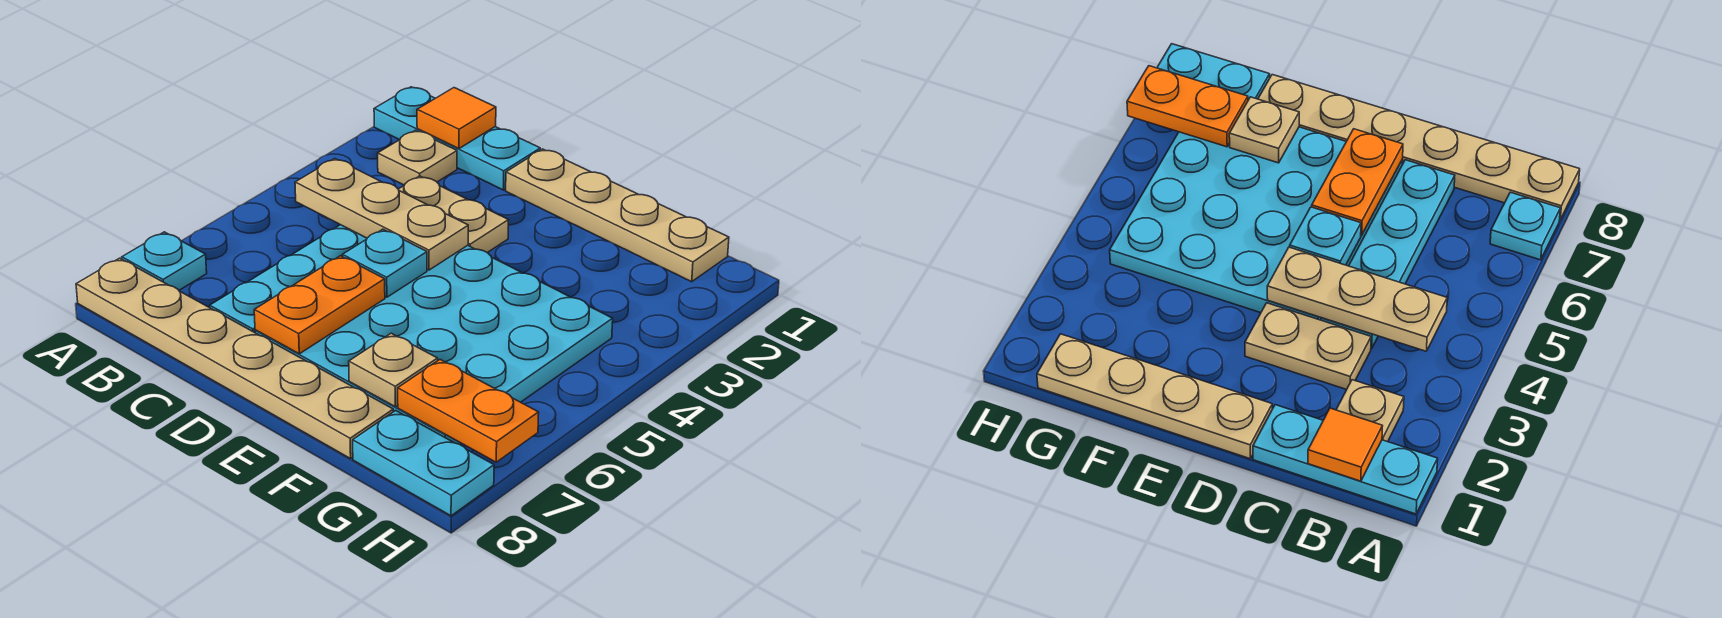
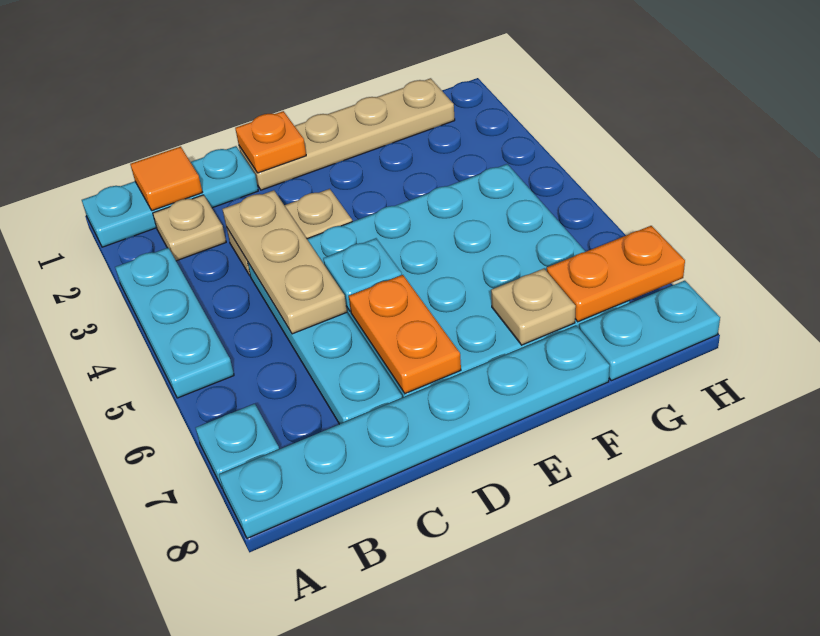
none -> cyan plate A3:A5 level 1
tan plate A8:F8 level 1 -> cyan plate A8:F8 level 1
tan plate B4:D4 level 2 -> tan plate C3:C5 level 2
none -> orange plate D1 level 2

